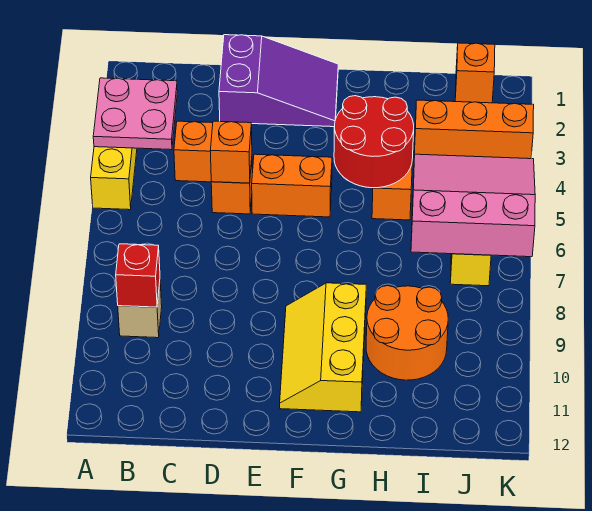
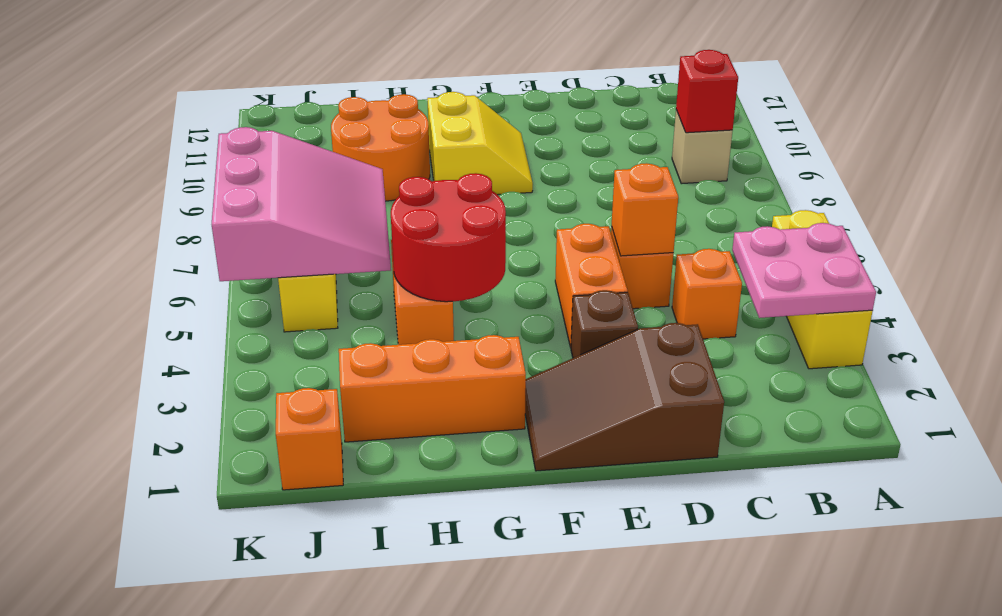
purple slope D1:F2 level 1 top D -> brown slope D1:F2 level 1 top D
none -> brown brick E3 level 1
orange brick E5:F5 level 1 -> orange brick E4:E5 level 1
yellow slope F9:G11 level 1 top G -> yellow slope F9:G10 level 1 top G
orange brick I3:K3 level 1 -> orange brick G2:I2 level 1
pink slope I5:K7 level 2 top 7 -> pink slope I5:K7 level 2 top K

